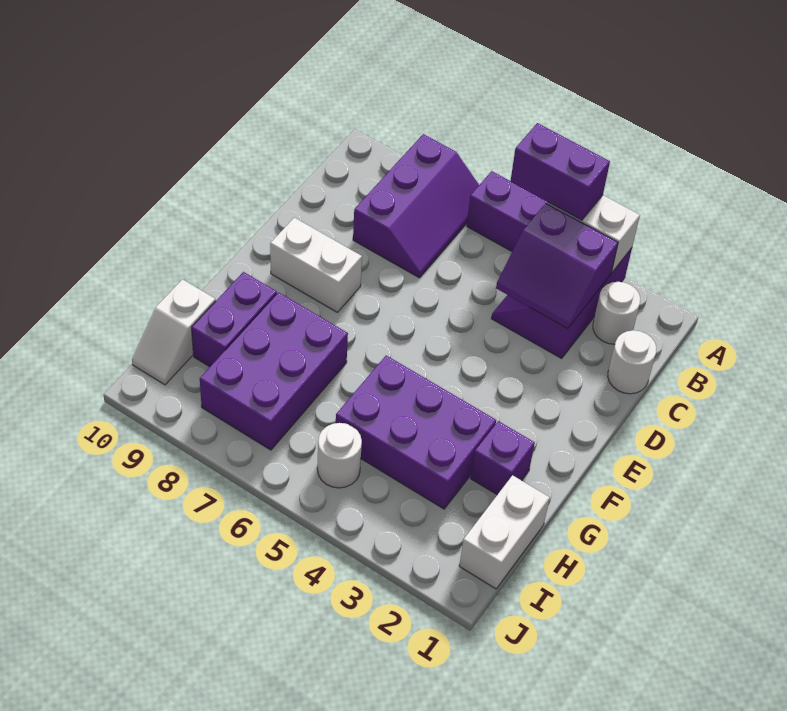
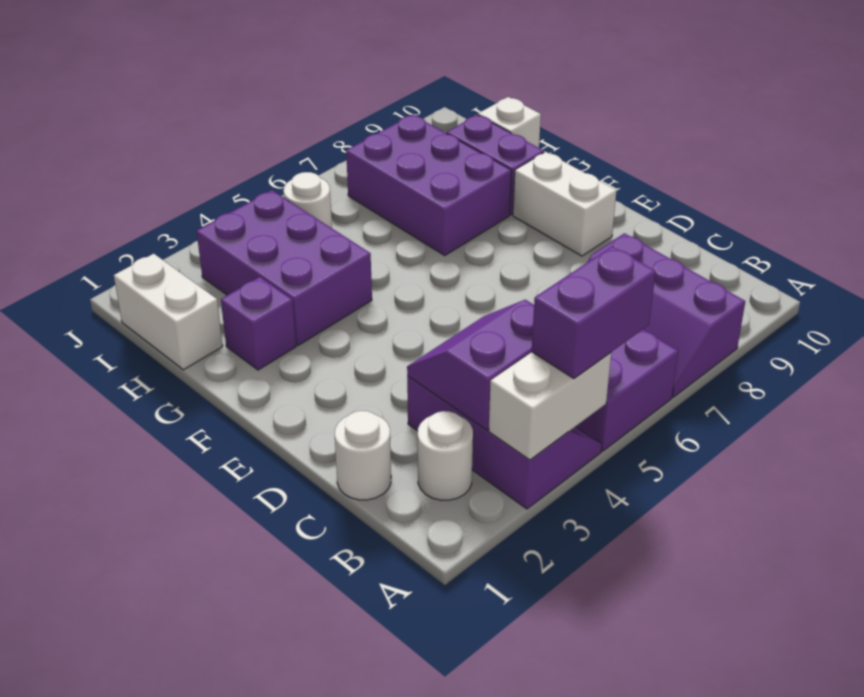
white brick E8:E9 level 1 -> white brick E9:F9 level 1
purple brick G3:H5 level 1 -> purple brick G3:I4 level 1

